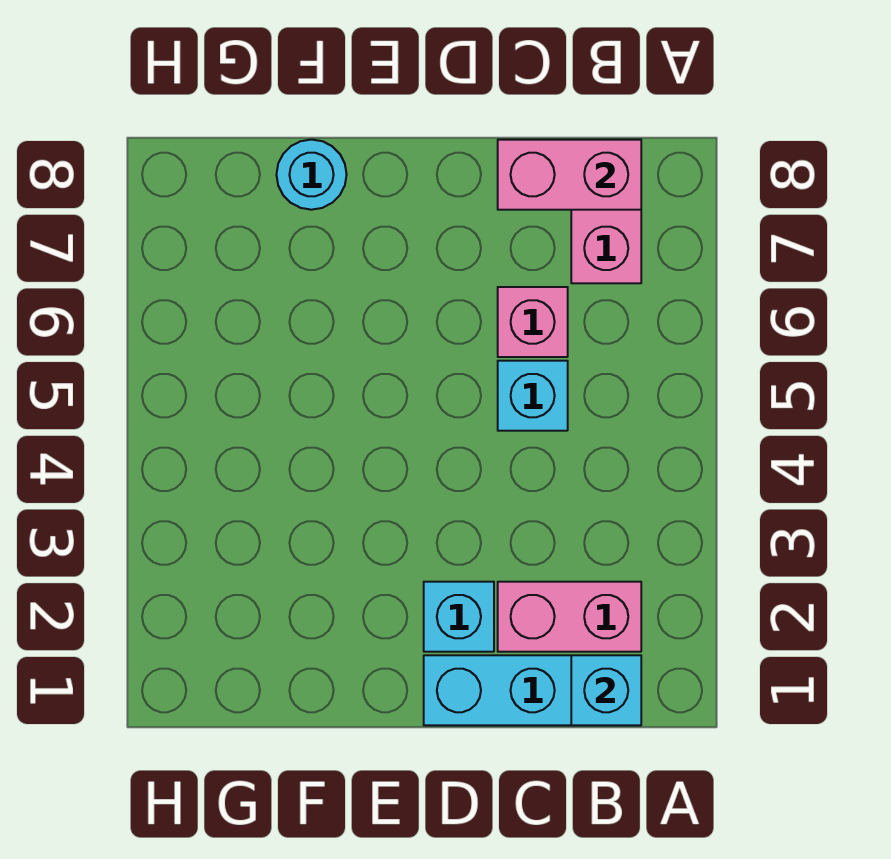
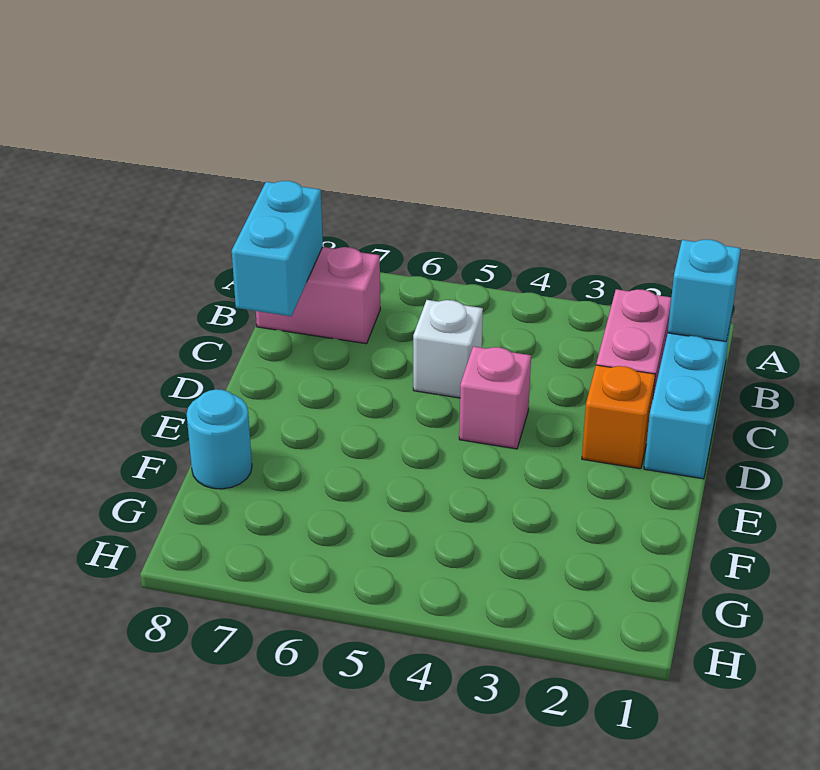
pink brick B8:C8 level 2 -> cyan brick B8:C8 level 2
cyan brick C5 level 1 -> white brick C5 level 1
pink brick C6 level 1 -> pink brick D4 level 1
cyan brick D2 level 1 -> orange brick D2 level 1

